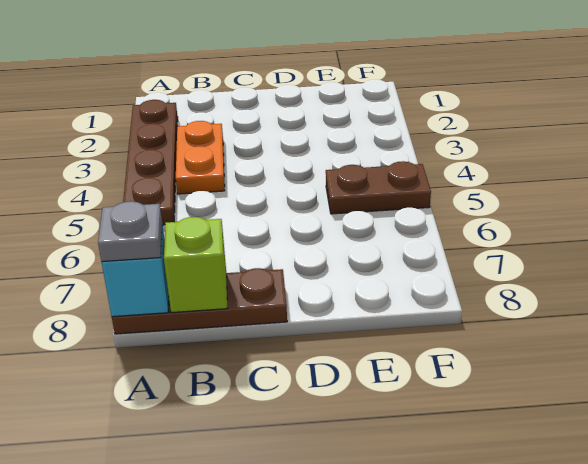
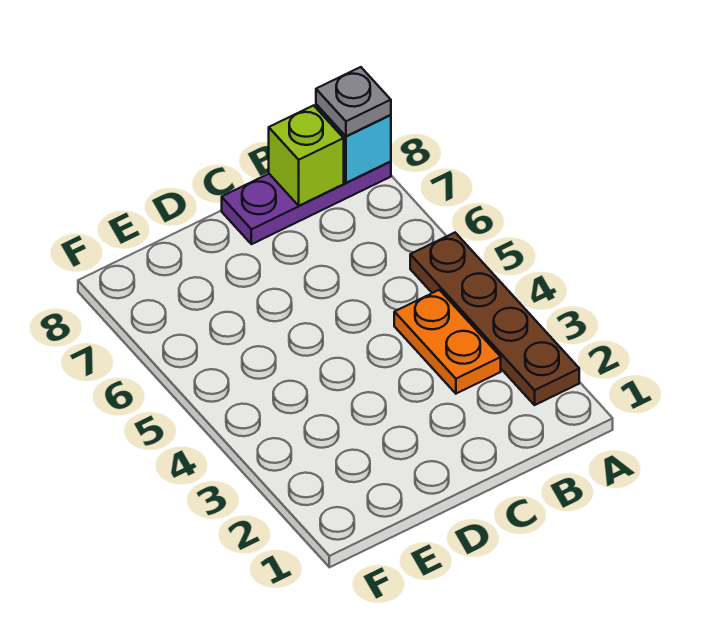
brown plate A8:C8 level 1 -> purple plate A8:C8 level 1
brown plate E5:F5 level 1 -> none

